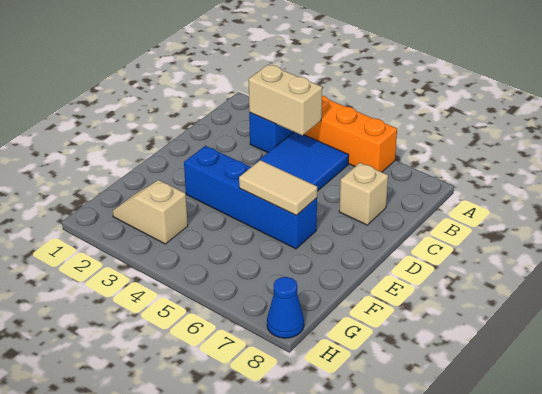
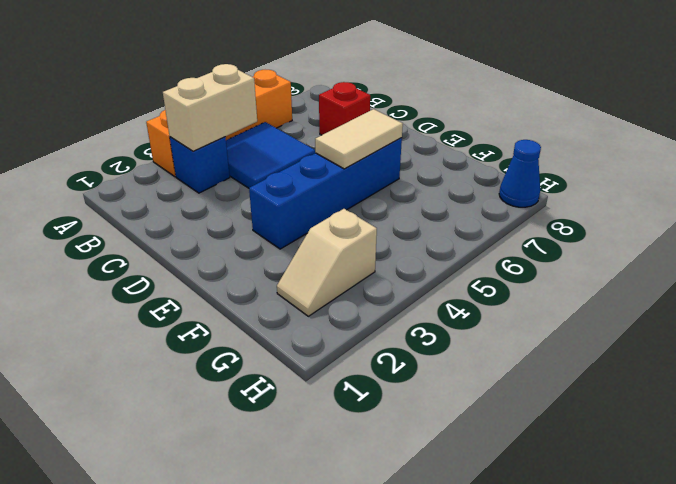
tan brick C7 level 1 -> red brick C7 level 1

